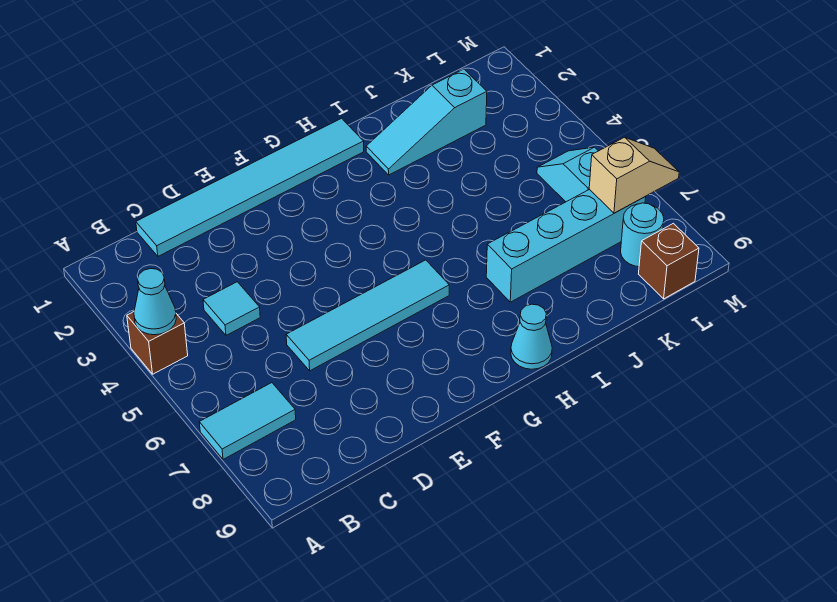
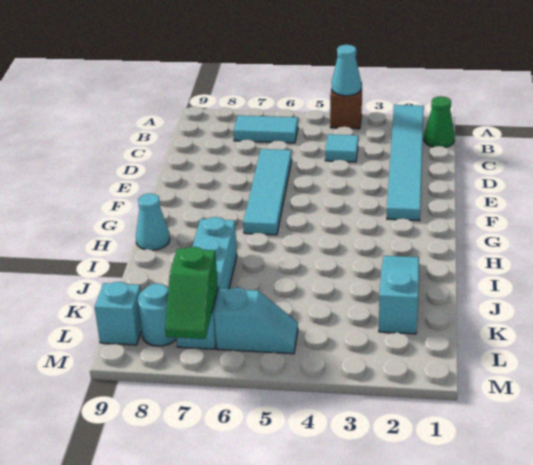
cyan tile A7:B7 level 1 -> cyan tile B6:B7 level 1
none -> green cone B1 level 1
cyan tile C1:H1 level 1 -> cyan tile A2:F2 level 1
tan slope L7:M7 level 2 top L -> green slope L7:M7 level 2 top L
brown brick L9 level 1 -> cyan brick L9 level 1

